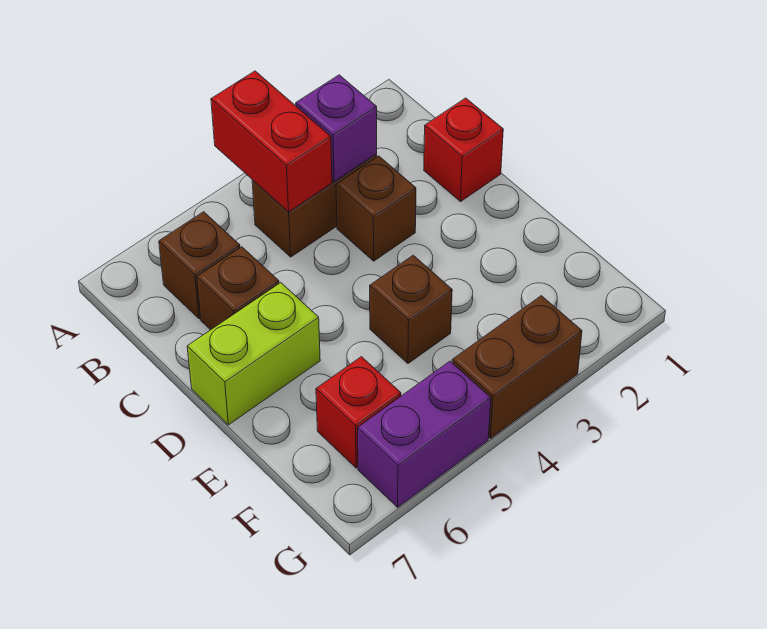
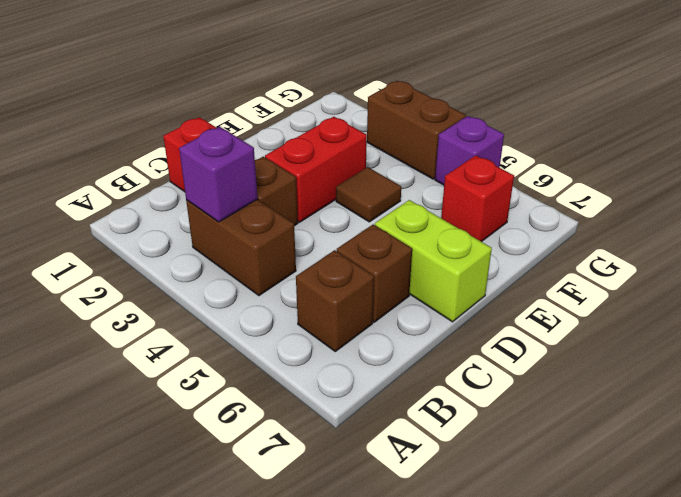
red brick A4:B4 level 2 -> red brick D3:E3 level 1
brown brick E4 level 1 -> brown tile E4 level 1
purple brick G5:G6 level 1 -> purple brick G5 level 1

